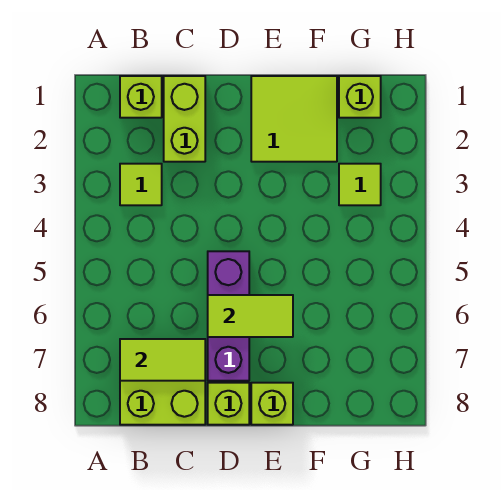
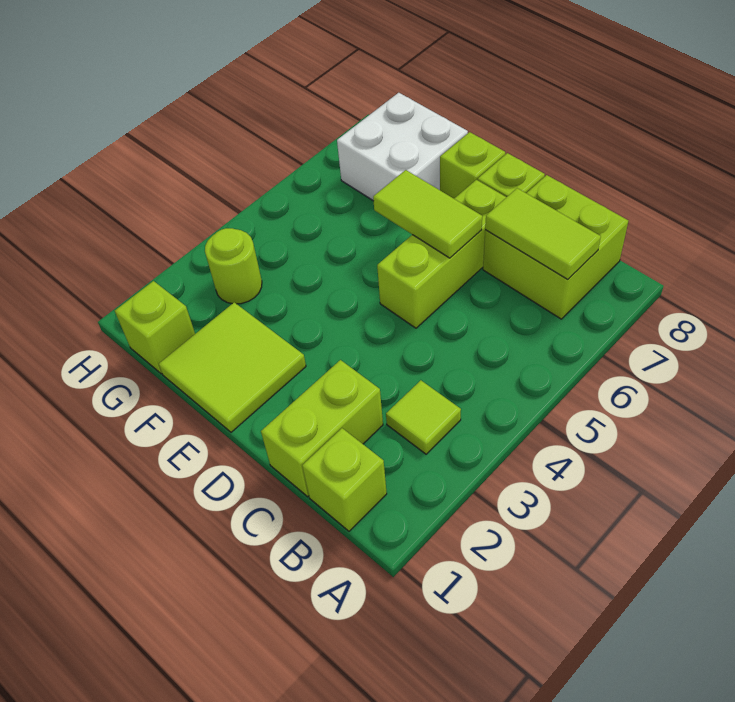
purple brick D5:D7 level 1 -> lime brick D5:D7 level 1
none -> white brick F7:G8 level 1
lime tile G3 level 1 -> lime round brick G3 level 1

